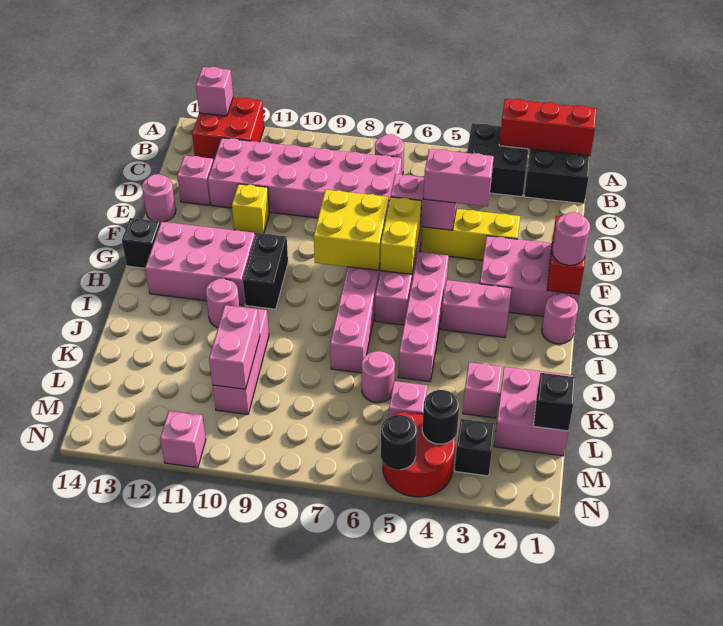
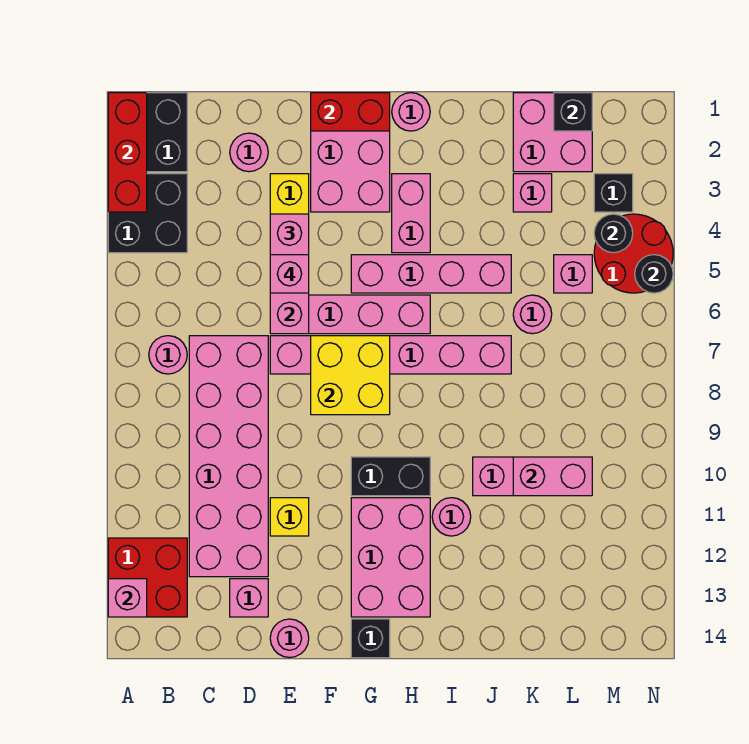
yellow brick F6:G6 level 2 -> none
pink round brick G1 level 3 -> pink round brick D2 level 1
pink brick N11 level 1 -> pink brick E5 level 4

